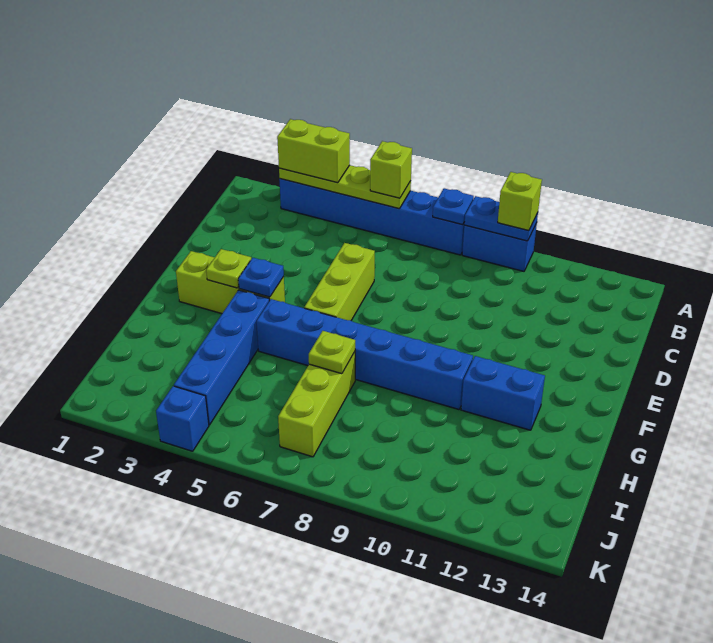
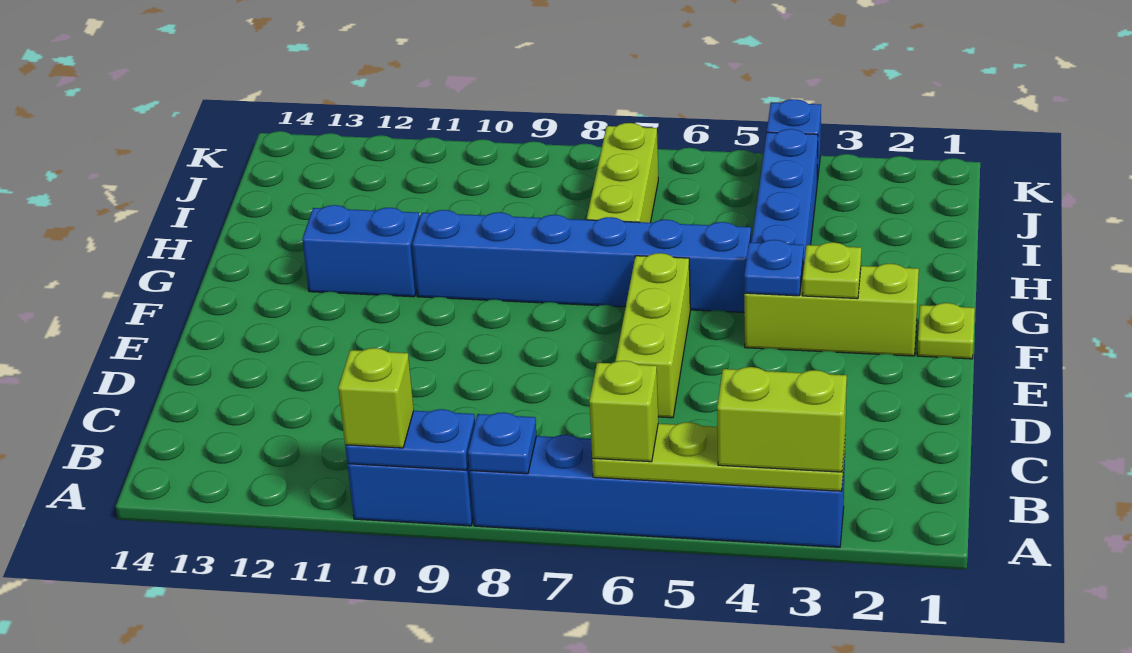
lime plate H7 level 2 -> lime plate F1 level 1

